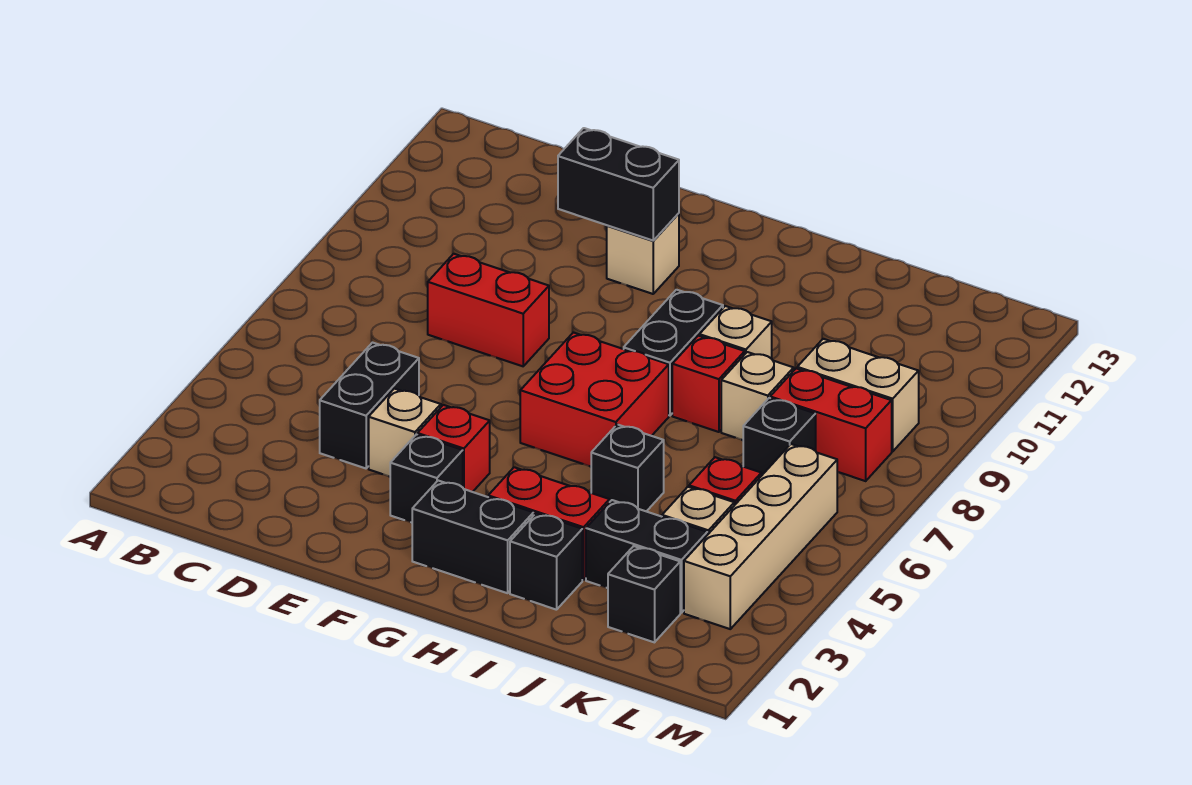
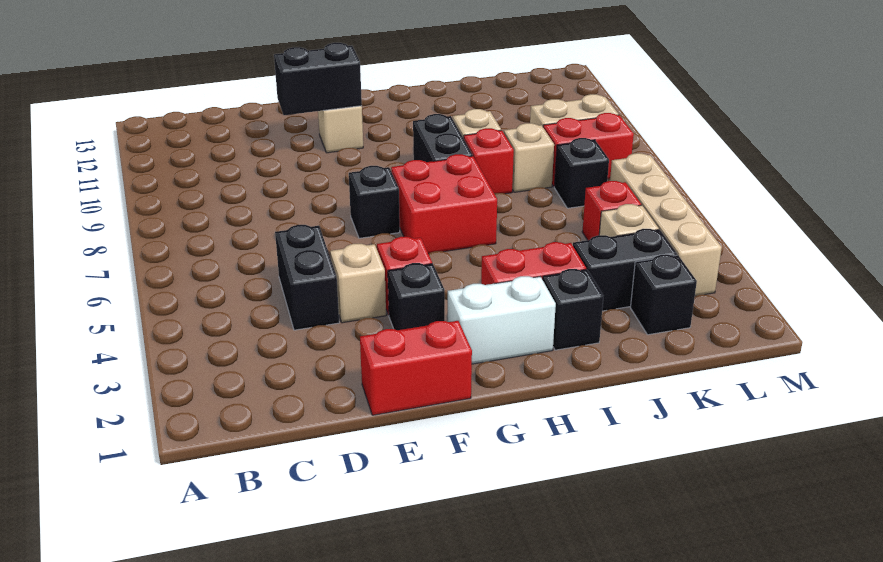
red brick D8:E8 level 1 -> red brick E1:F1 level 1
black brick G2:H2 level 1 -> white brick G2:H2 level 1
black brick I5 level 1 -> black brick F7 level 1

